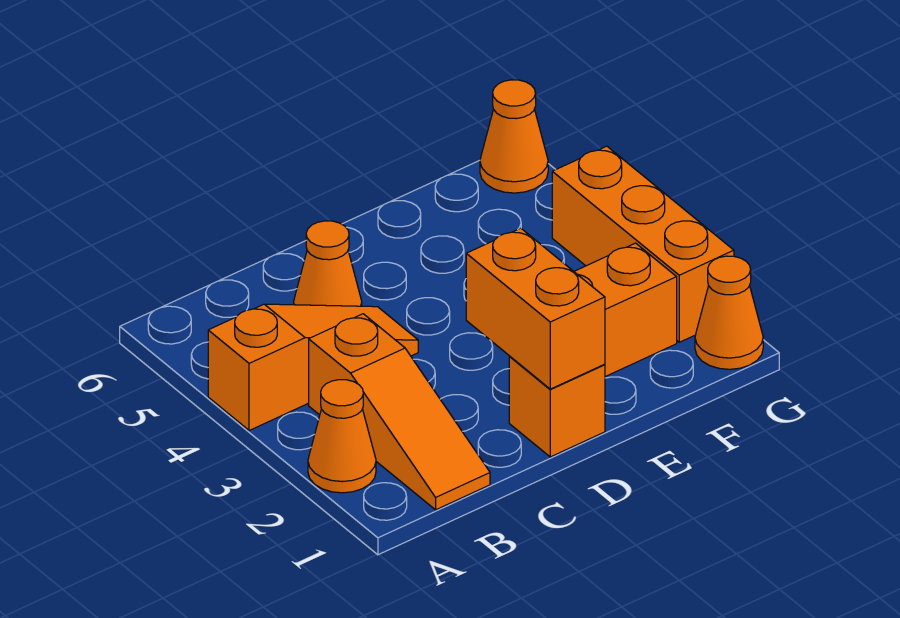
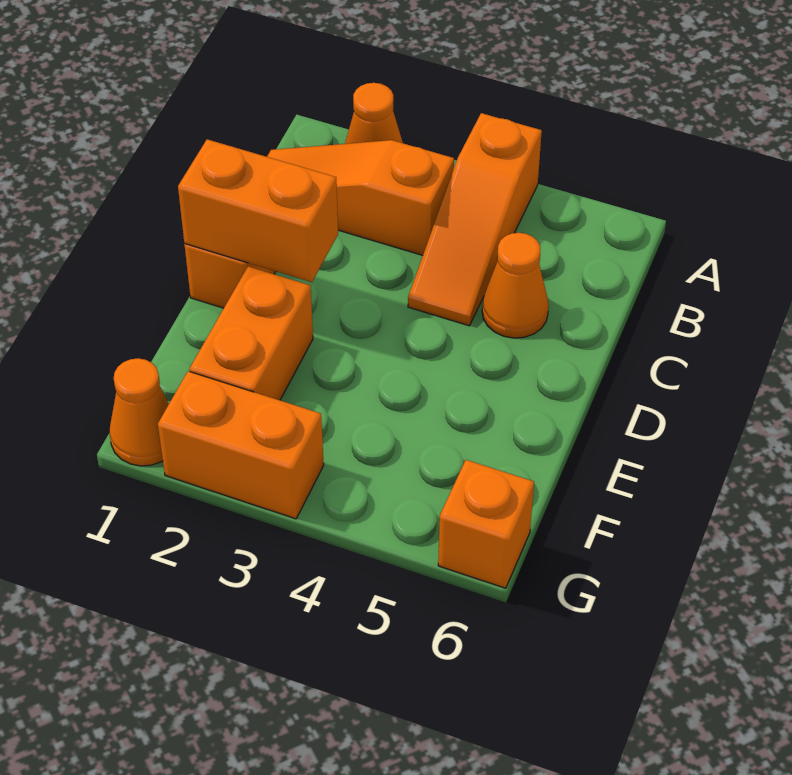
orange brick G2:G4 level 1 -> orange brick G2:G3 level 1
orange cone G6 level 1 -> orange brick G6 level 1

